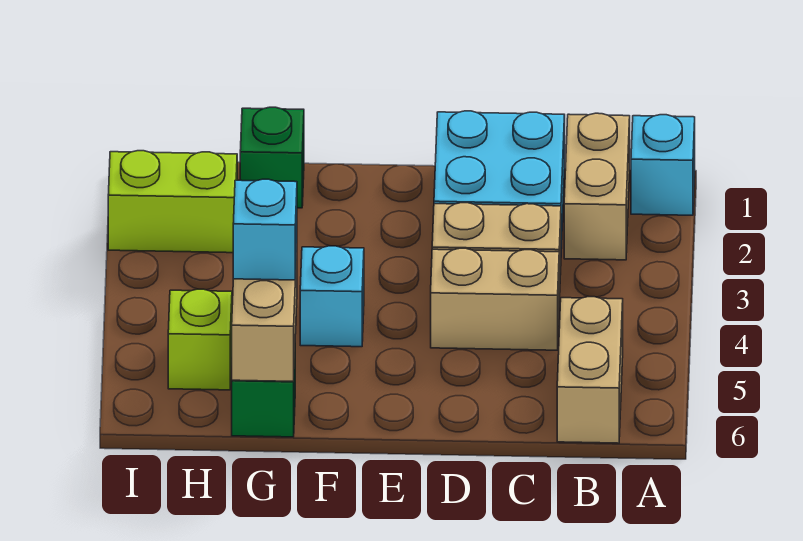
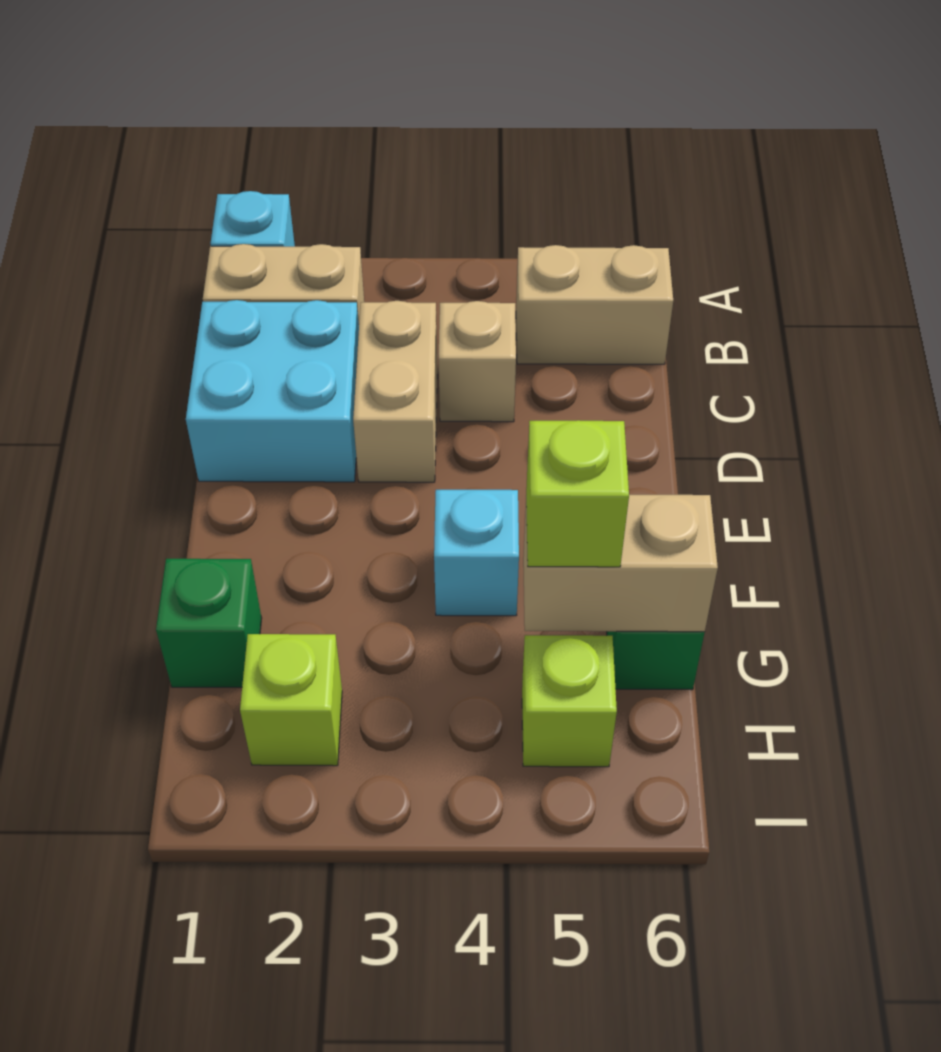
tan brick C4:D4 level 1 -> tan brick C4 level 1
cyan brick G5 level 3 -> lime brick G5 level 3
lime brick H2:I2 level 1 -> lime brick H2 level 1

